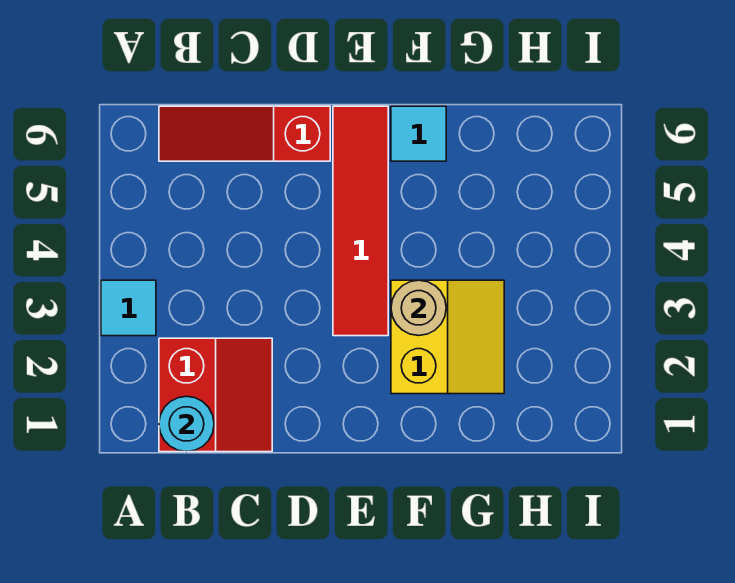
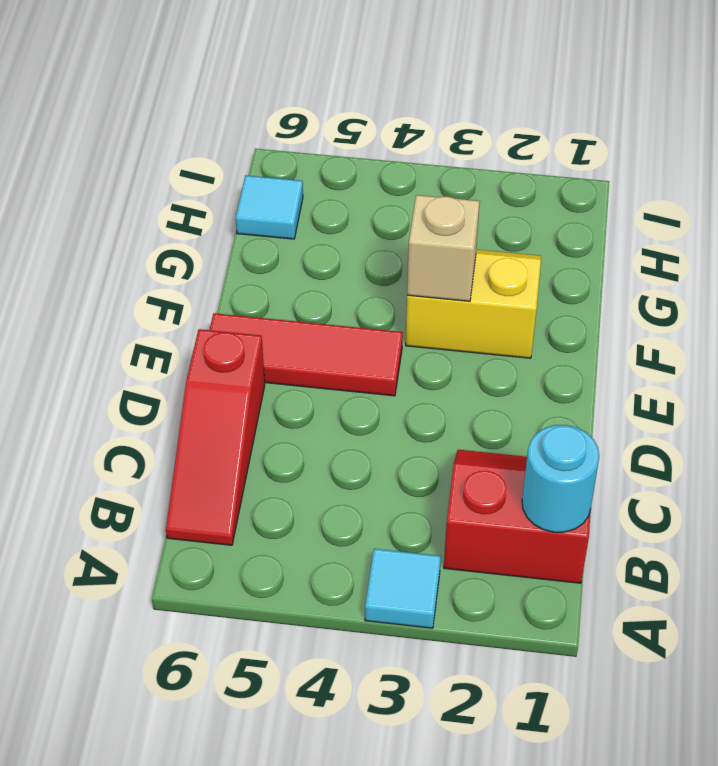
red tile E3:E6 level 1 -> red tile E4:E6 level 1
tan round brick F3 level 2 -> tan brick F3 level 2
cyan tile F6 level 1 -> cyan tile H6 level 1

